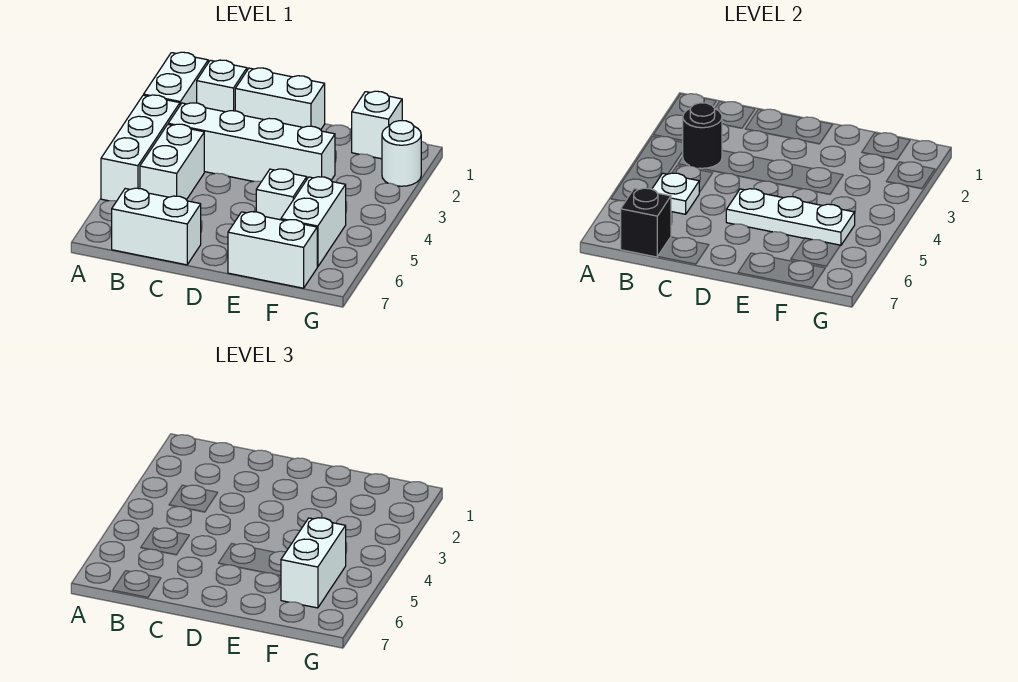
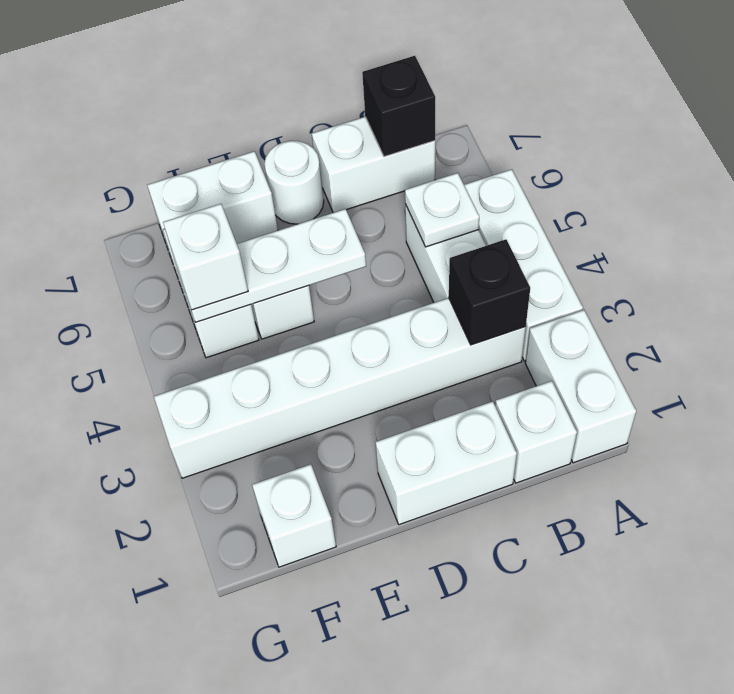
white brick B3:E3 level 1 -> white brick B3:G3 level 1
black round brick B3 level 2 -> black brick B3 level 2
white brick F5:F6 level 3 -> white brick F5 level 3
white round brick G2 level 1 -> white round brick D7 level 1

